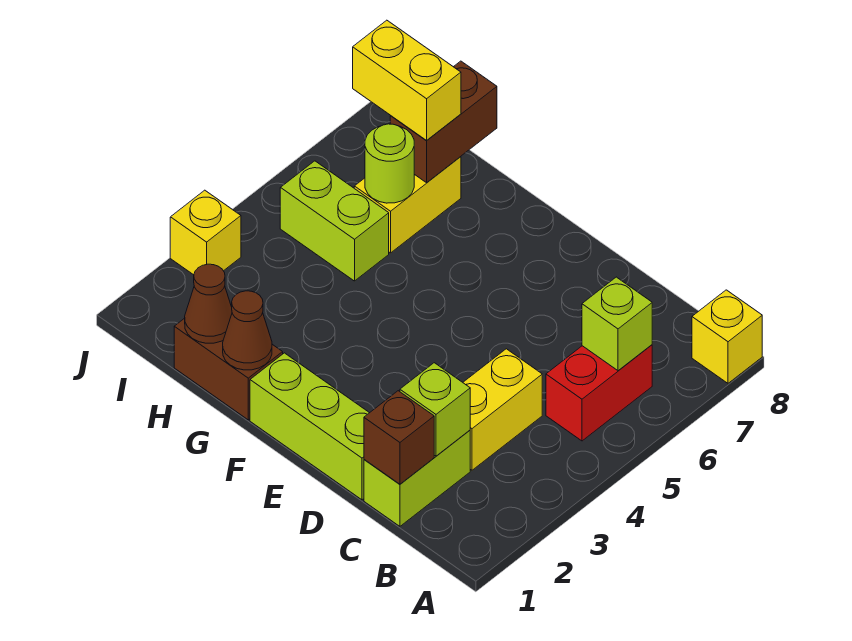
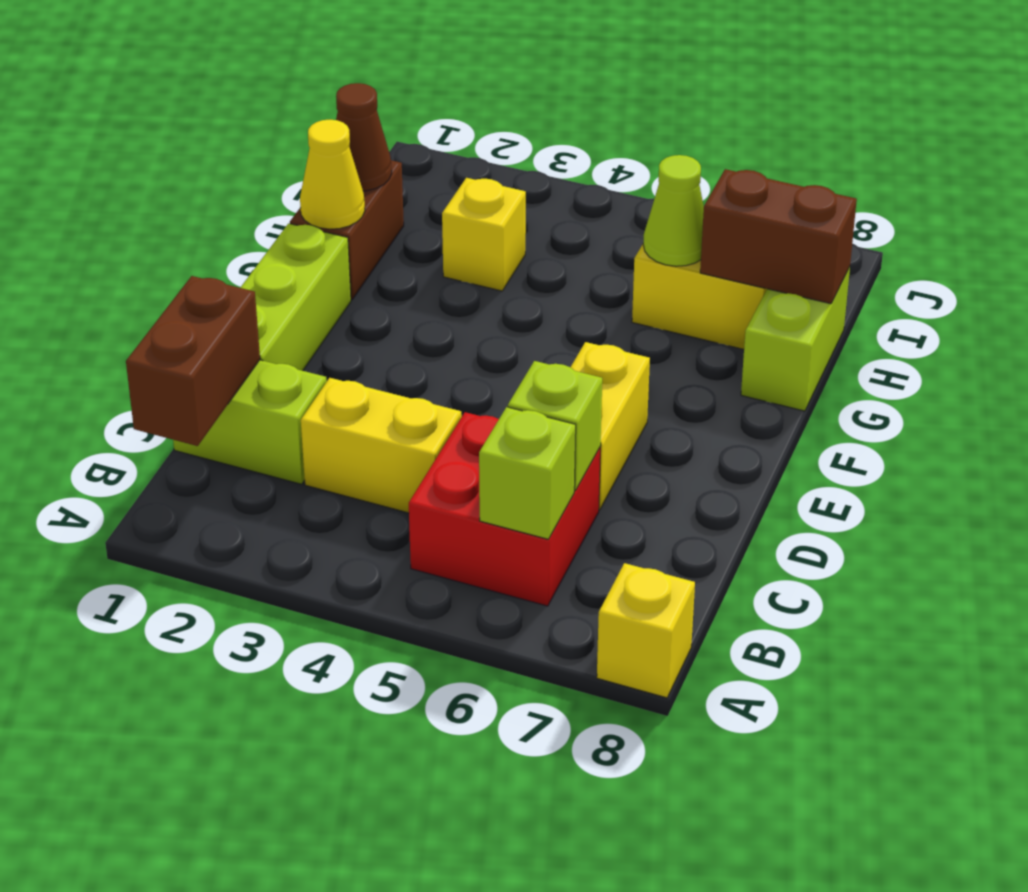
red brick B5:B6 level 1 -> red brick B5:C6 level 1
brown brick C1 level 2 -> brown brick B1:C1 level 2
lime brick C2 level 2 -> lime brick C6 level 2
brown cone G1 level 2 -> yellow cone G1 level 2
lime brick H5:I5 level 1 -> lime brick G8:H8 level 1
lime round brick H6 level 2 -> lime cone H6 level 2
yellow brick H7:I7 level 3 -> yellow brick D6:E6 level 1
yellow brick J3 level 1 -> yellow brick H3 level 1

